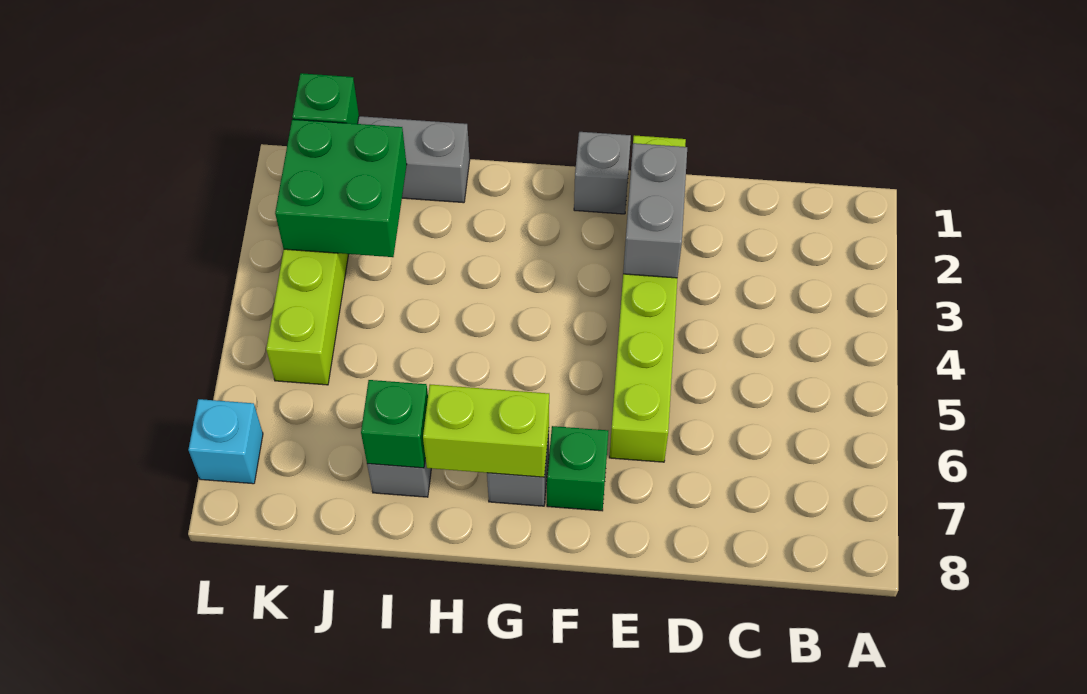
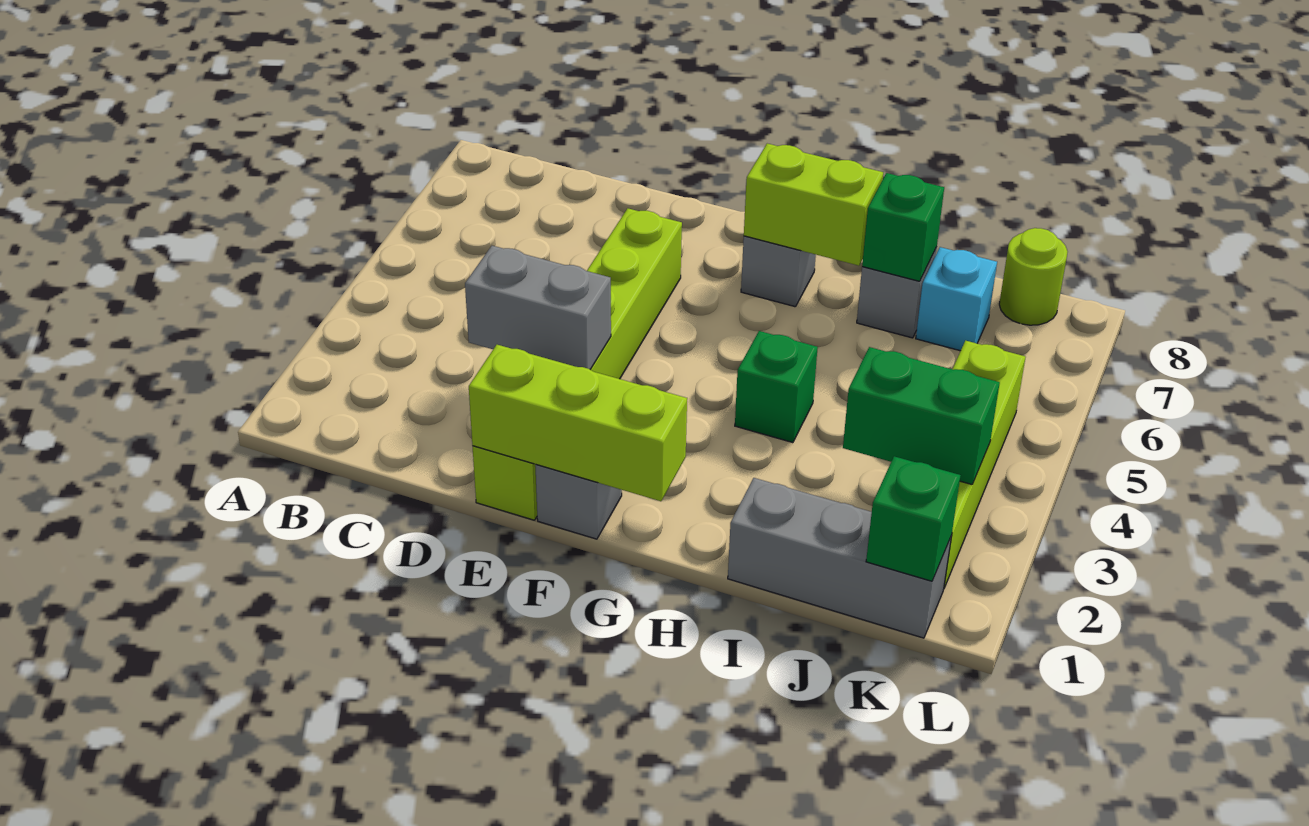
none -> lime brick E1:G1 level 2
grey brick E2:E3 level 2 -> grey brick D3:E3 level 2
green brick F7 level 1 -> green brick H4 level 1
green brick J2:K3 level 2 -> green brick J3:K3 level 2
none -> lime round brick K8 level 1
cyan brick L7 level 1 -> cyan brick J7 level 1

